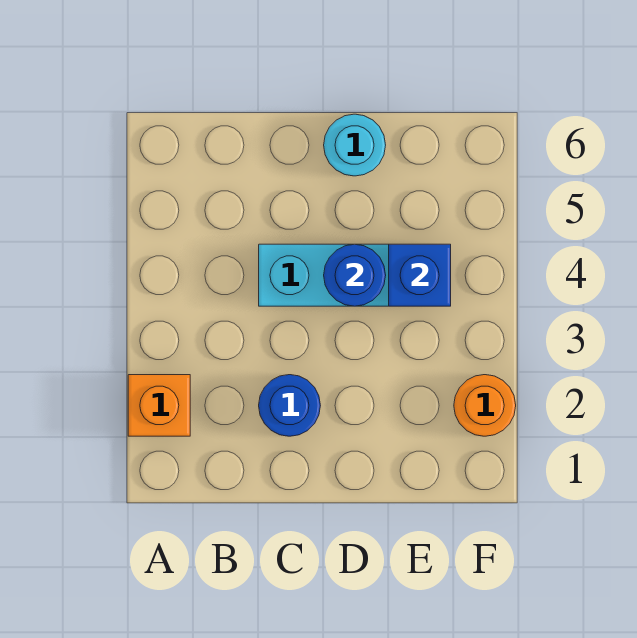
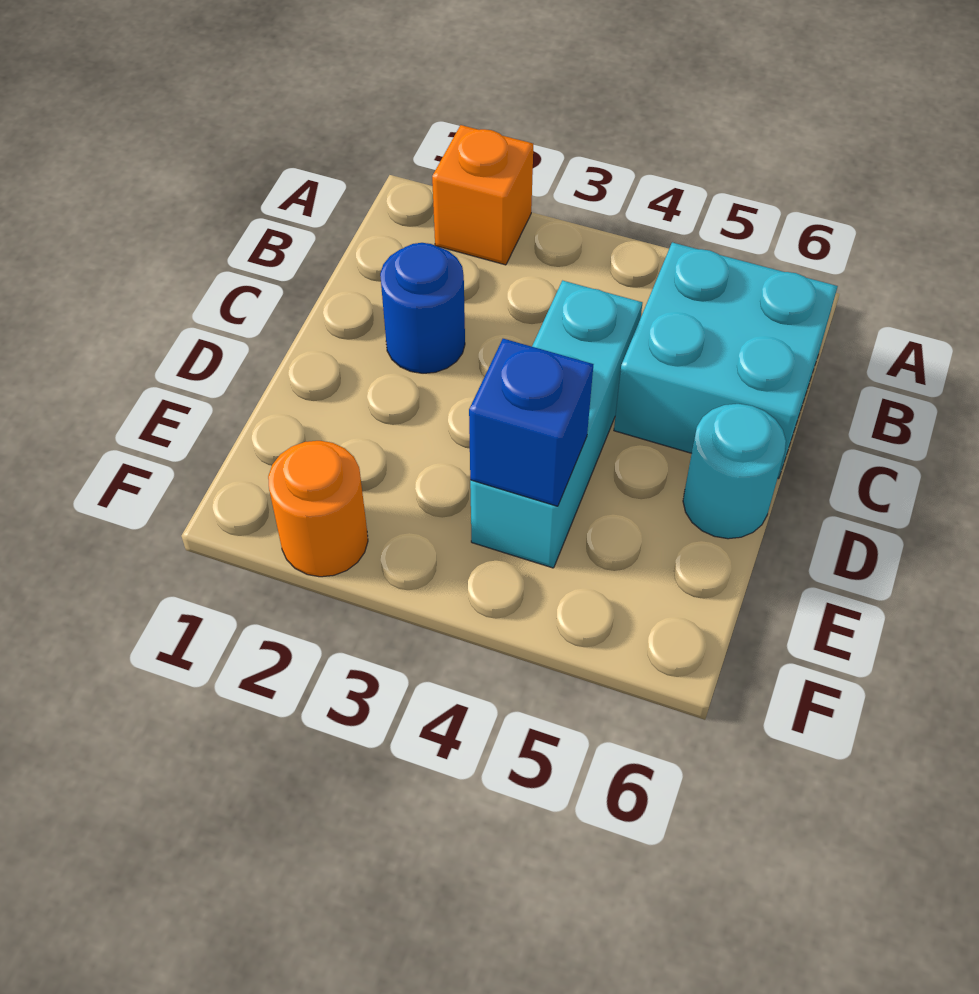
none -> cyan brick B5:C6 level 1
blue round brick D4 level 2 -> none

